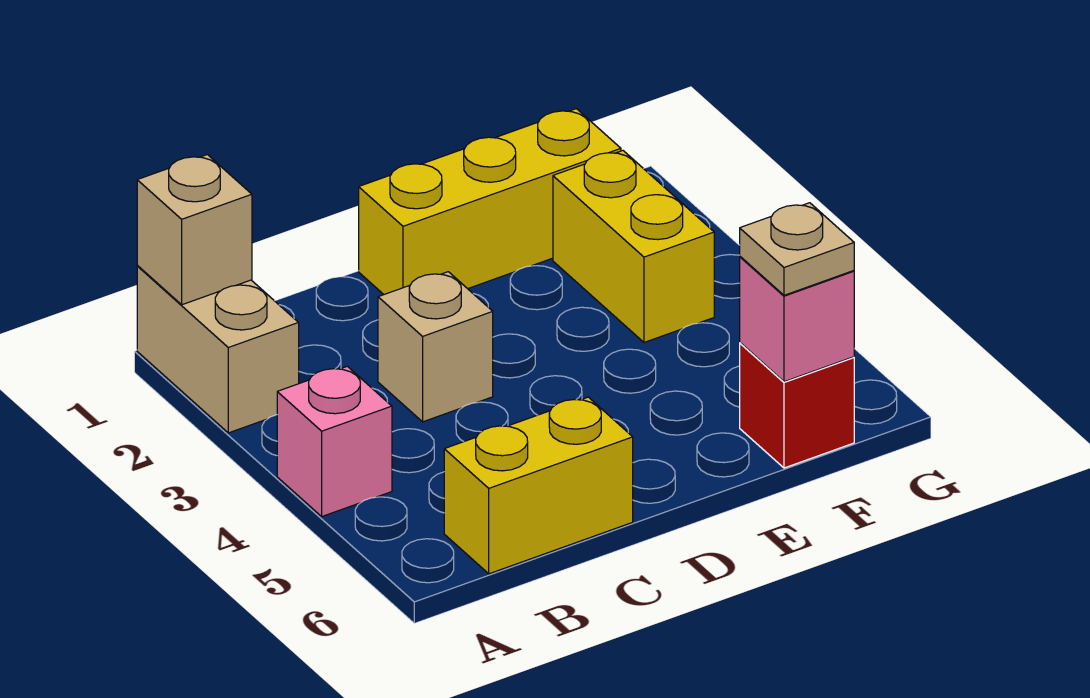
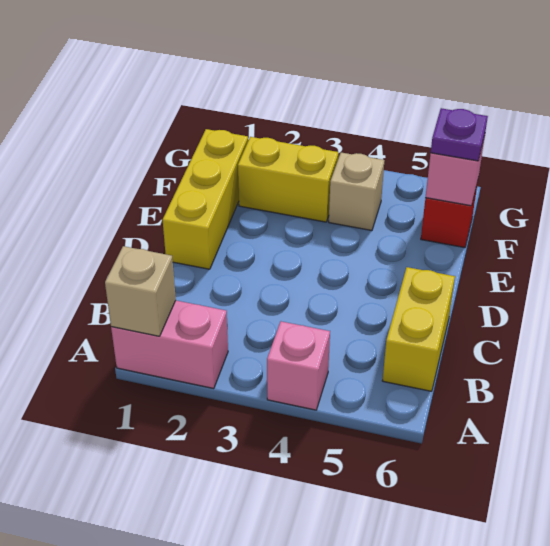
tan brick A1:A2 level 1 -> pink brick A1:A2 level 1
tan brick C3 level 1 -> tan brick F4 level 1
tan plate F6 level 3 -> purple plate F6 level 3

